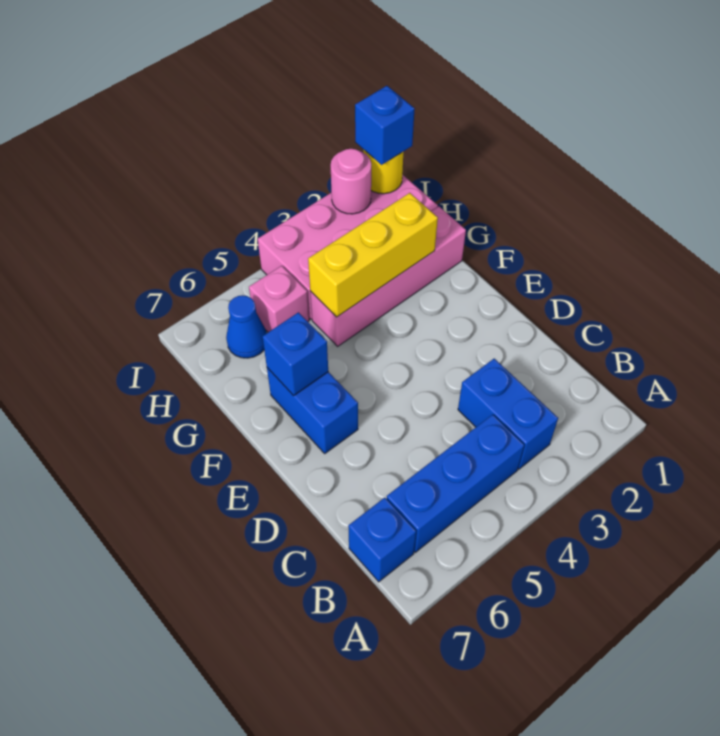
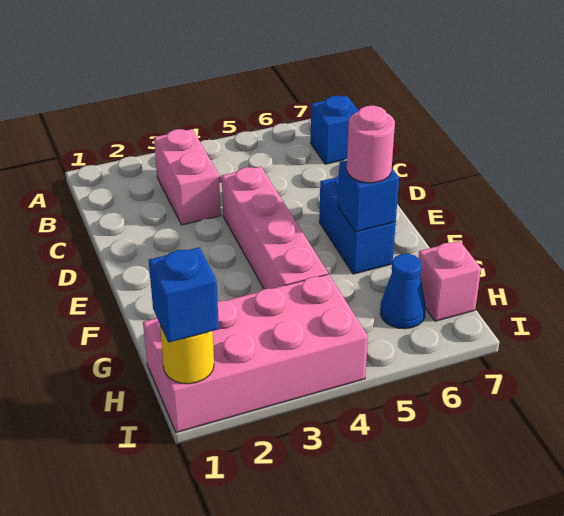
blue brick B3:C3 level 1 -> pink brick B3:C3 level 1
blue brick B4:B6 level 1 -> none
pink brick G1:G4 level 1 -> pink brick D4:G4 level 1
yellow brick G2:G4 level 2 -> none
pink brick H5 level 1 -> pink brick H7 level 1
pink round brick I2 level 2 -> pink round brick F6 level 3

